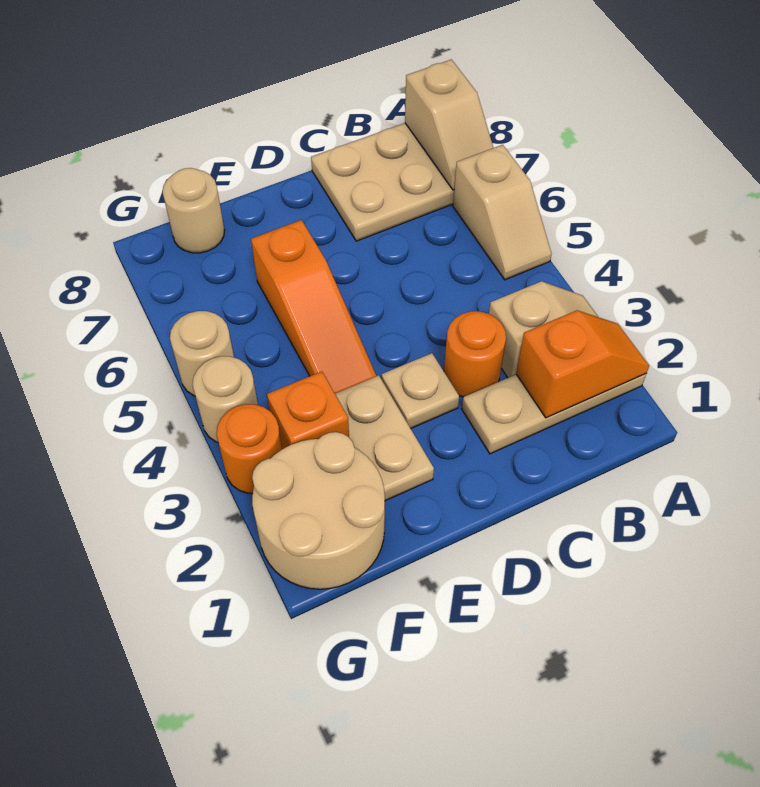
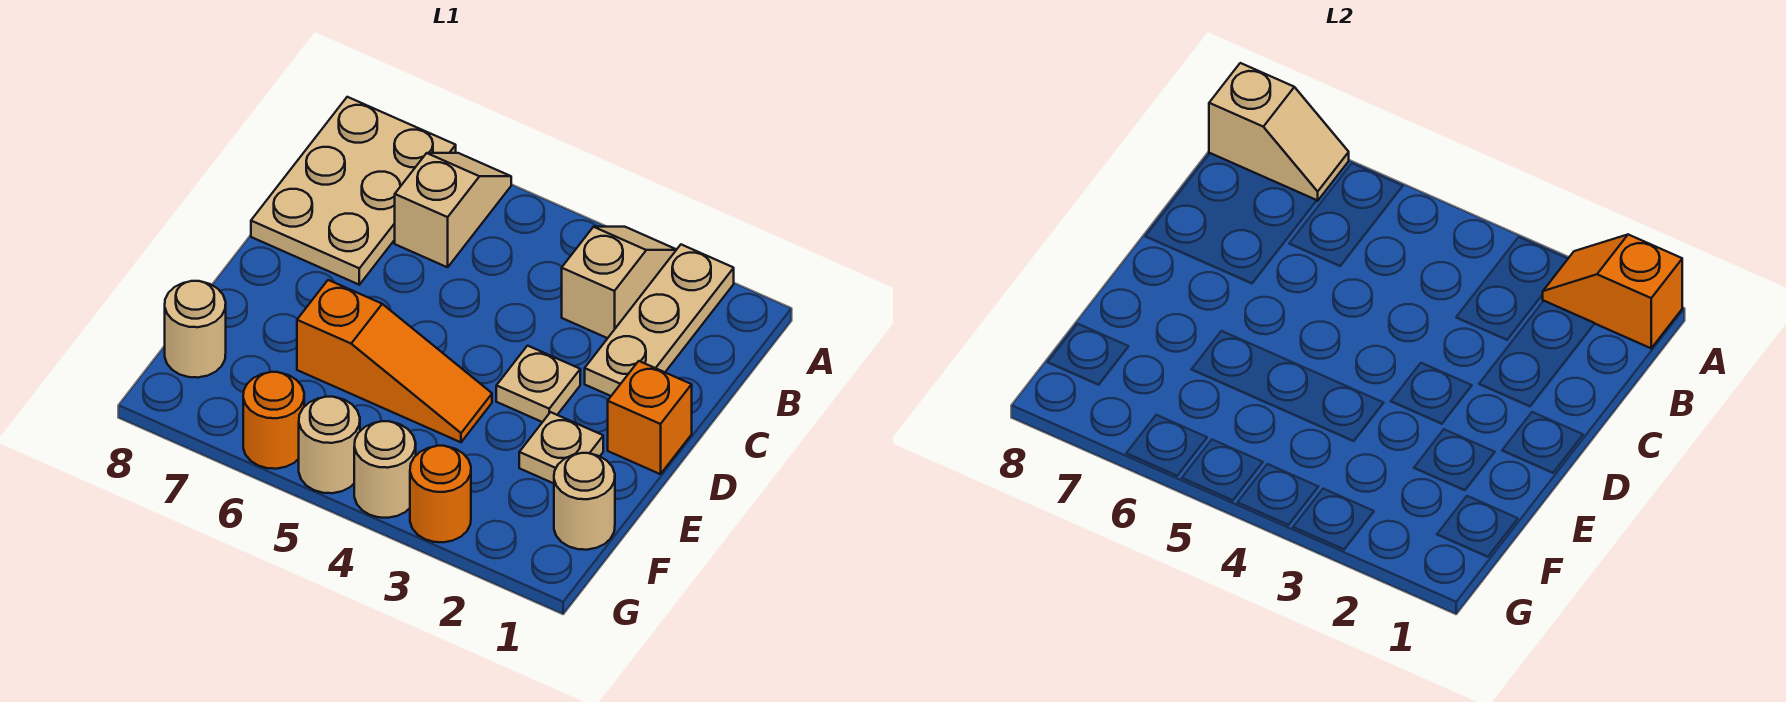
orange slope A2:B2 level 2 top B -> orange slope A1:A2 level 2 top 1
tan slope A5:A6 level 1 top 6 -> tan slope A6:B6 level 1 top B
orange round brick C3 level 1 -> orange round brick G6 level 1
tan plate E2:E3 level 1 -> tan plate E2 level 1
tan round brick F1:G2 level 1 -> tan round brick F1 level 1
orange brick F3 level 1 -> orange brick D1 level 1

